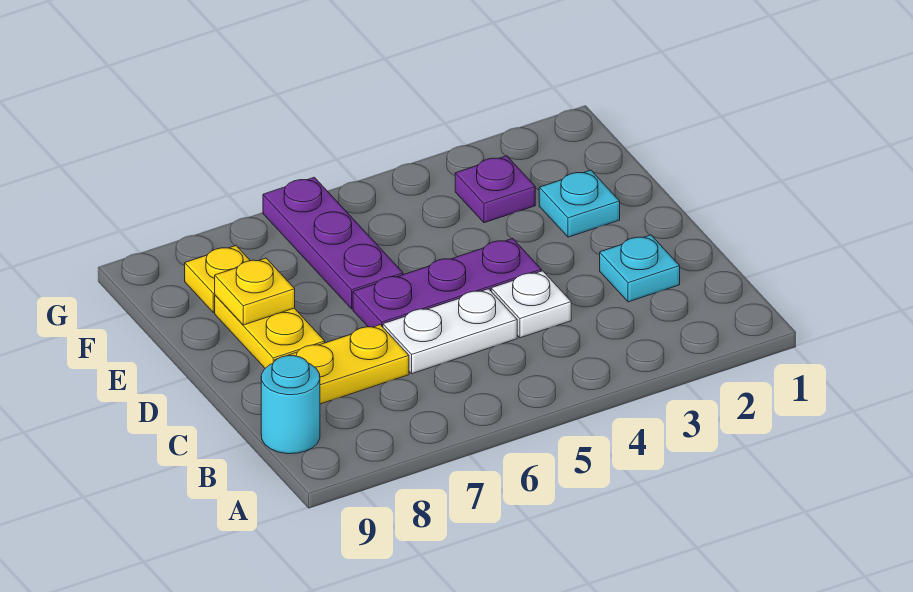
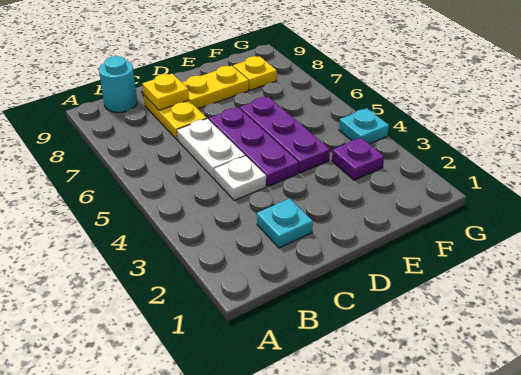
cyan plate E2 level 1 -> cyan plate G4 level 1
purple plate E6:G6 level 1 -> purple plate E4:E6 level 1
yellow plate E8 level 2 -> yellow plate C8 level 2

